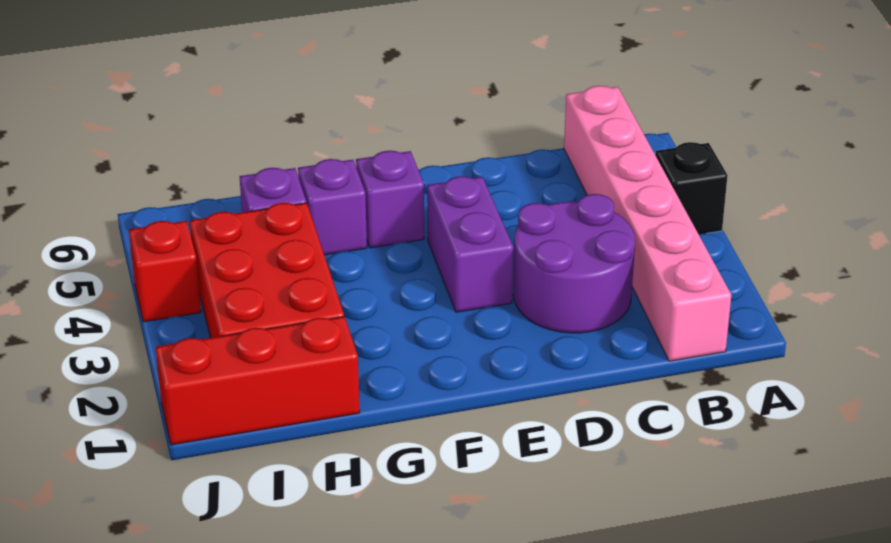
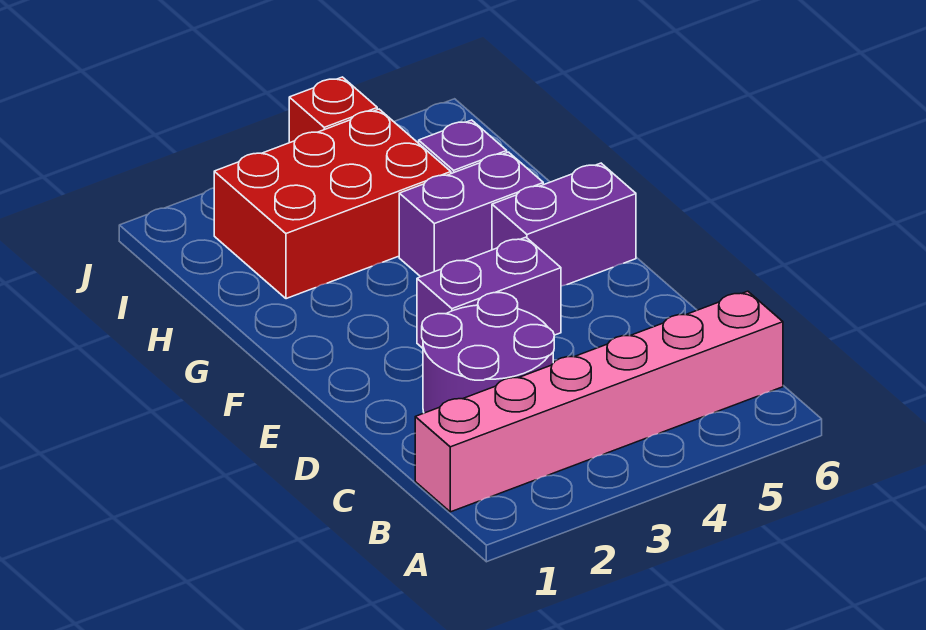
black brick A4 level 1 -> none
purple brick F5 level 1 -> purple brick F5:F6 level 1
purple brick G5 level 1 -> purple brick G4:G5 level 1
red brick H1:J1 level 1 -> none

